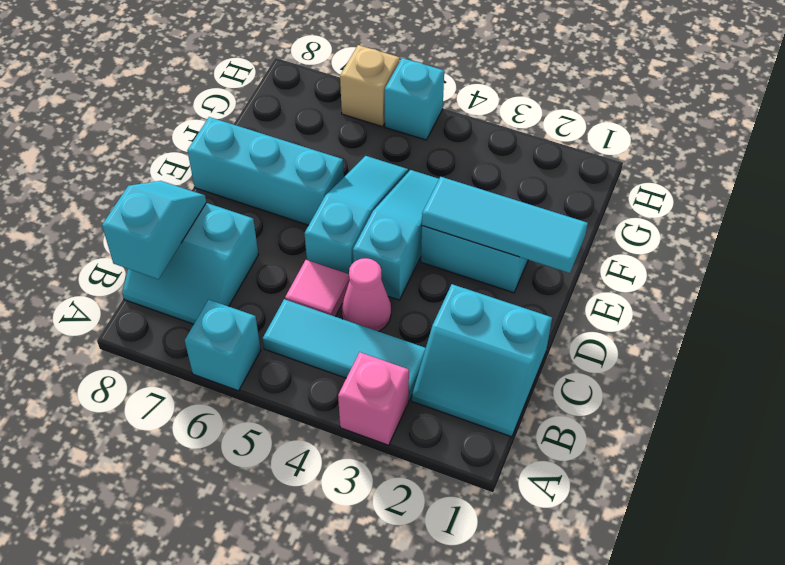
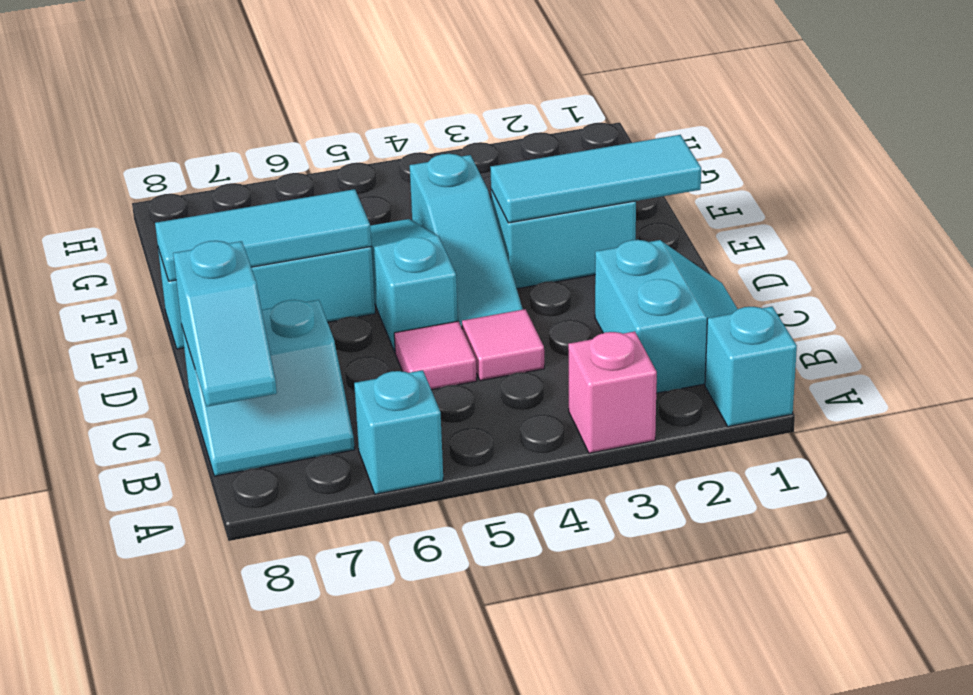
cyan slope B1:C2 level 1 top C -> cyan slope B1:C2 level 1 top 2
cyan tile B3:B5 level 1 -> cyan tile E6:E8 level 2
cyan slope B8:C8 level 2 top B -> cyan slope B8:C8 level 2 top C
pink cone C4 level 1 -> pink tile C4 level 1
cyan slope D4:F4 level 1 top D -> cyan slope D4:F4 level 1 top F
cyan brick H5 level 1 -> cyan brick A1 level 1
tan brick H6 level 1 -> none

